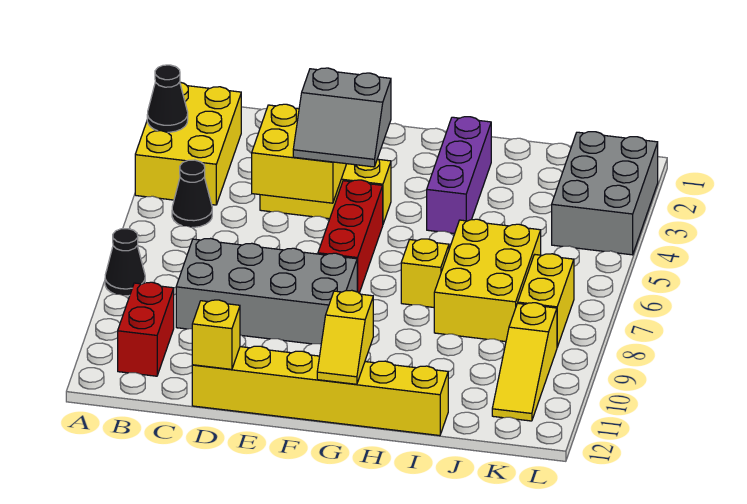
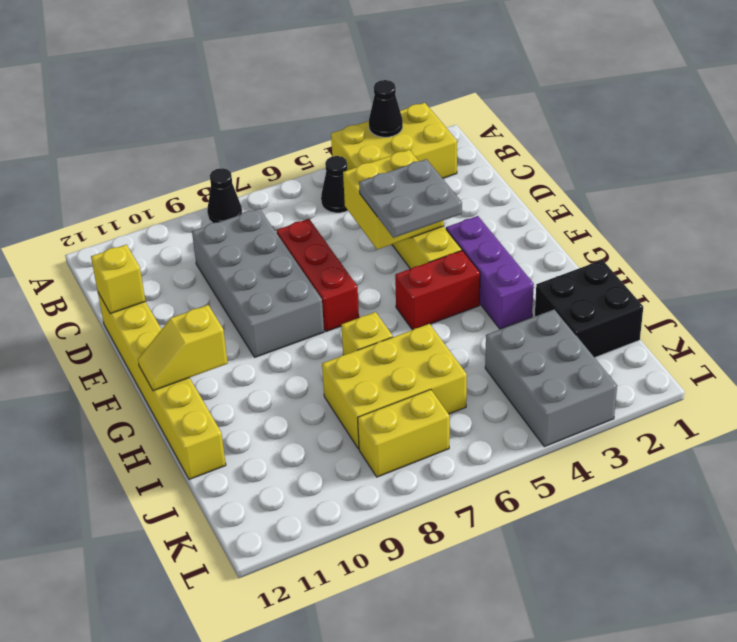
red brick B10:B11 level 1 -> red brick G4:G5 level 1
grey slope E4:F5 level 3 top 4 -> grey plate E4:F5 level 3
red brick F5:F7 level 1 -> red brick D7:F7 level 1
purple brick H2:H4 level 1 -> purple brick F3:H3 level 1
none -> black brick I1:J2 level 1
grey brick K2:L4 level 1 -> grey brick J3:L4 level 1
yellow slope K9:K11 level 1 top 9 -> none

